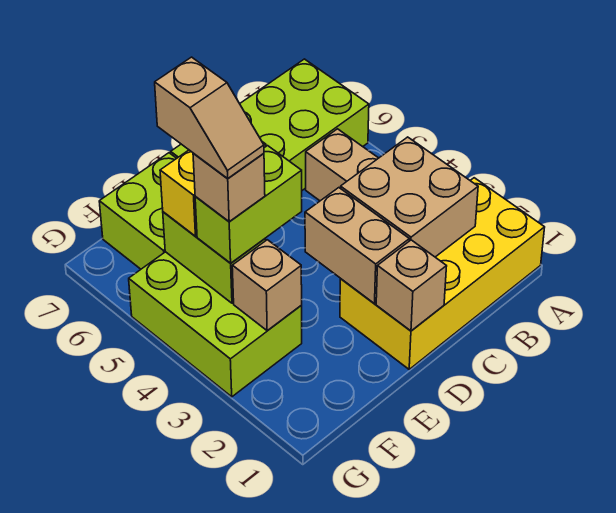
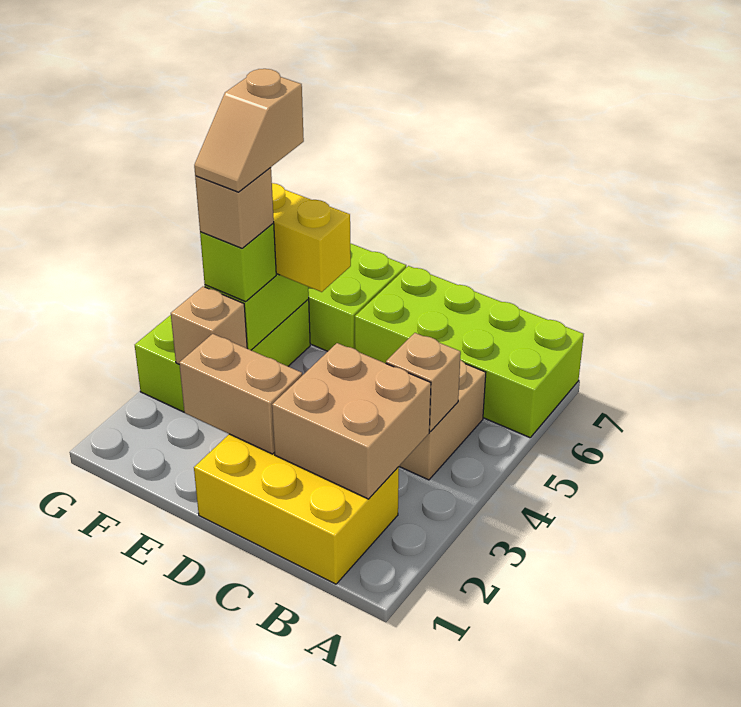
yellow brick A1:D2 level 1 -> yellow brick B1:D2 level 1
tan brick D1 level 2 -> tan brick B4 level 2
tan brick D2:D3 level 2 -> tan brick D2:E2 level 2
lime brick E4:F4 level 3 -> lime brick F4 level 3

